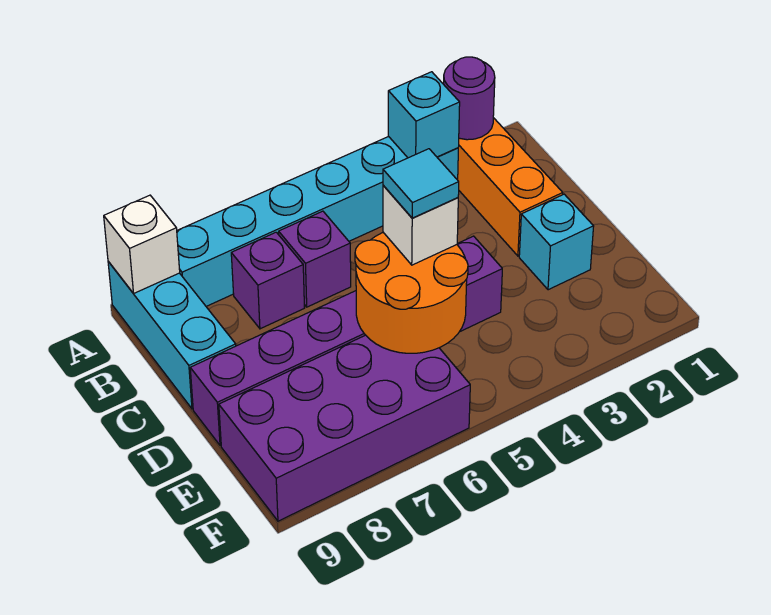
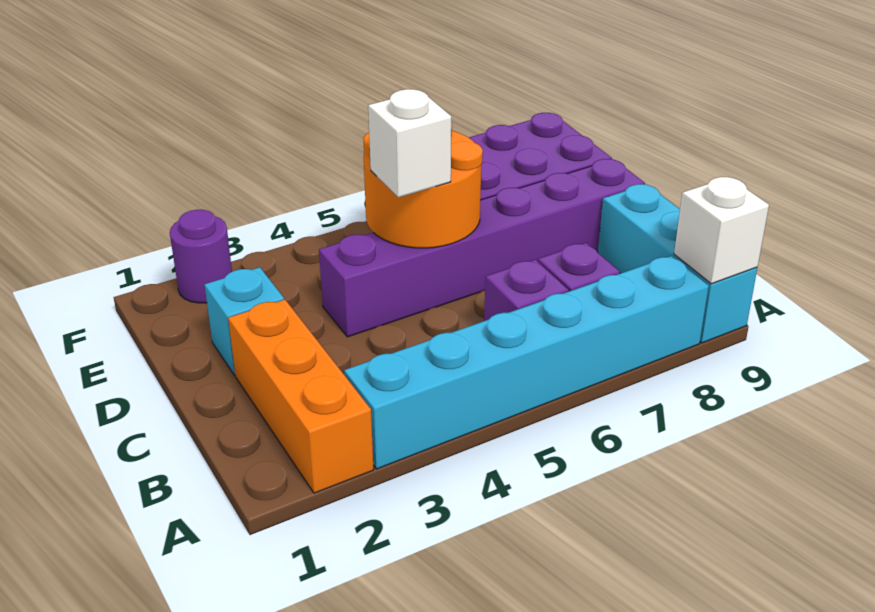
purple round brick A2 level 2 -> purple round brick F2 level 1
cyan brick A3 level 2 -> none
cyan tile D5 level 4 -> none

